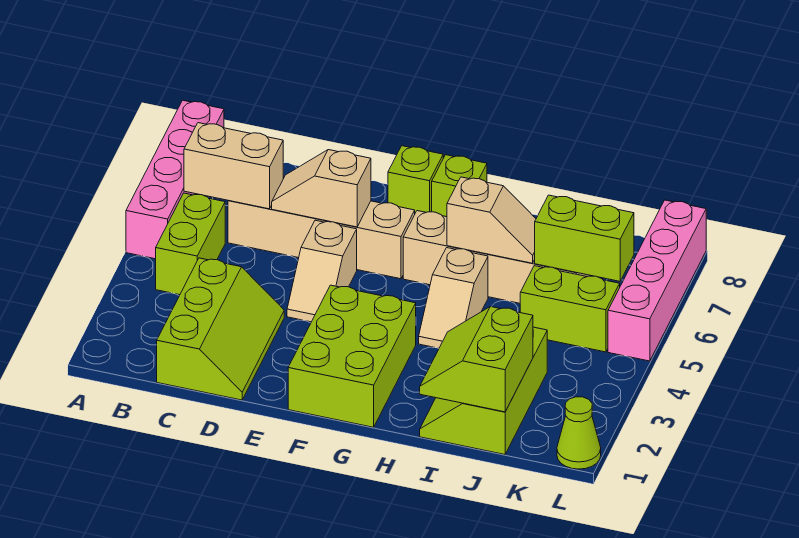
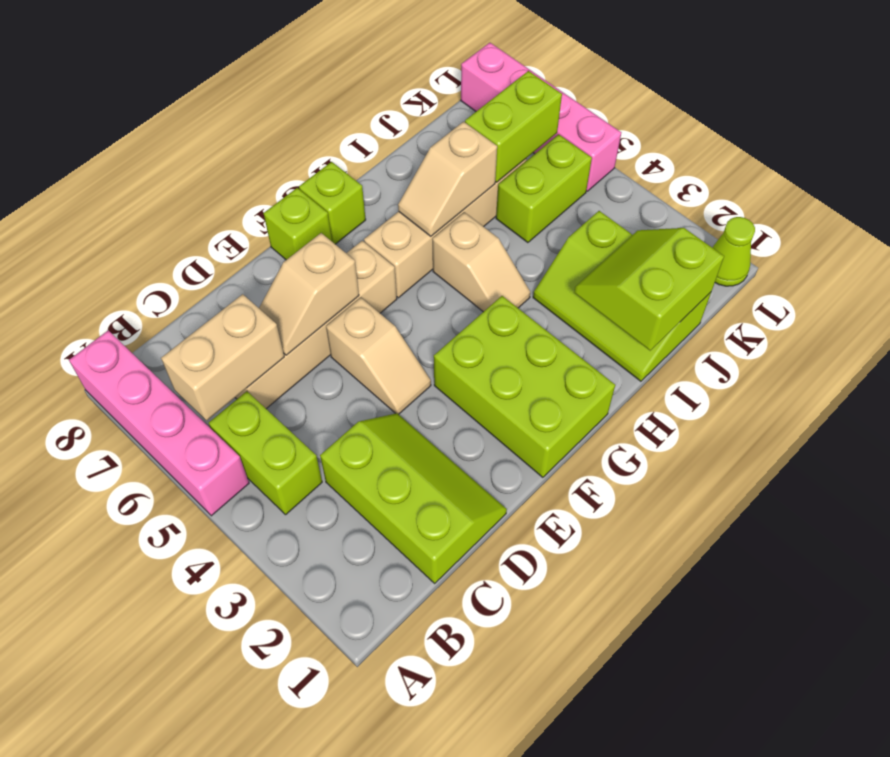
tan slope H6:I6 level 2 top H -> tan slope H6:I6 level 2 top I
lime slope I1:J2 level 2 top J -> lime slope I1:J2 level 2 top 1

